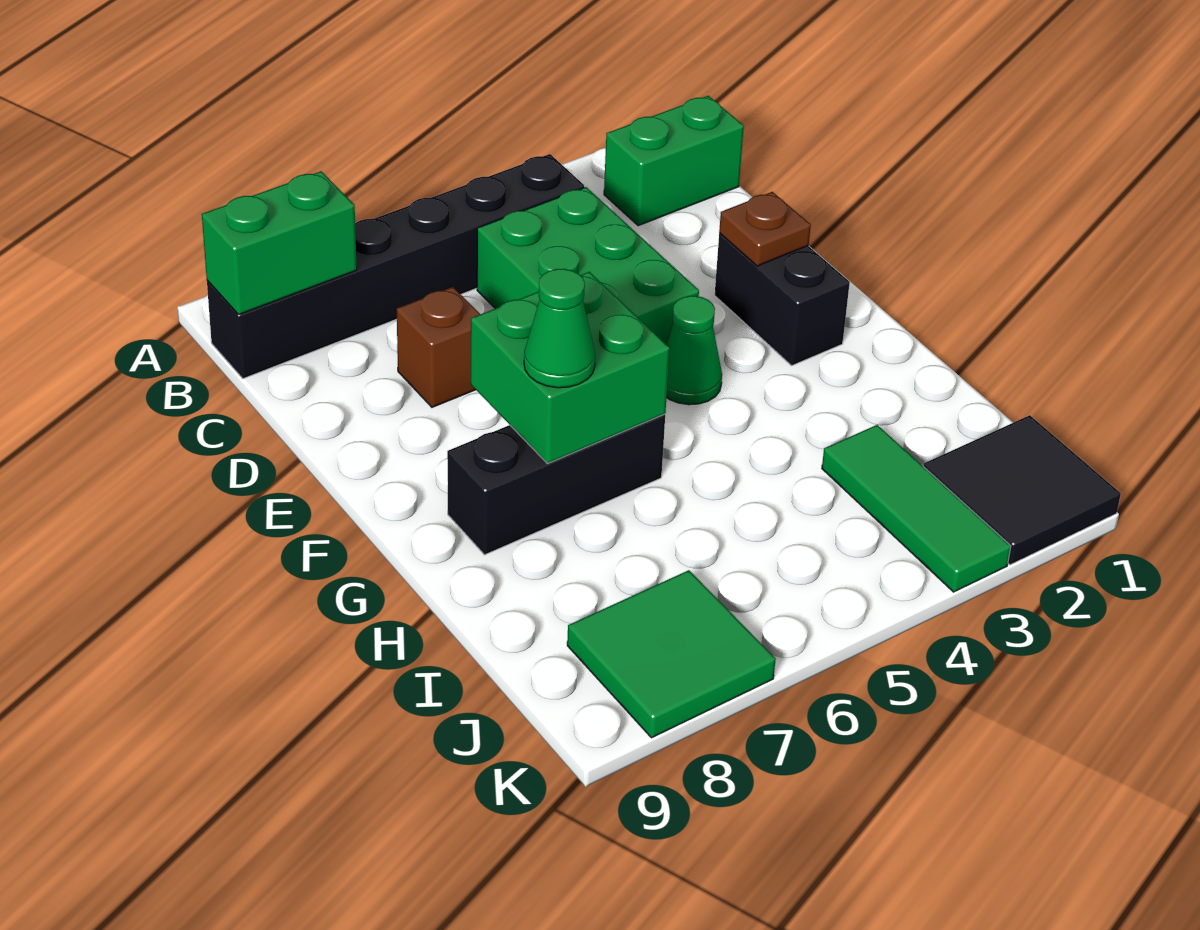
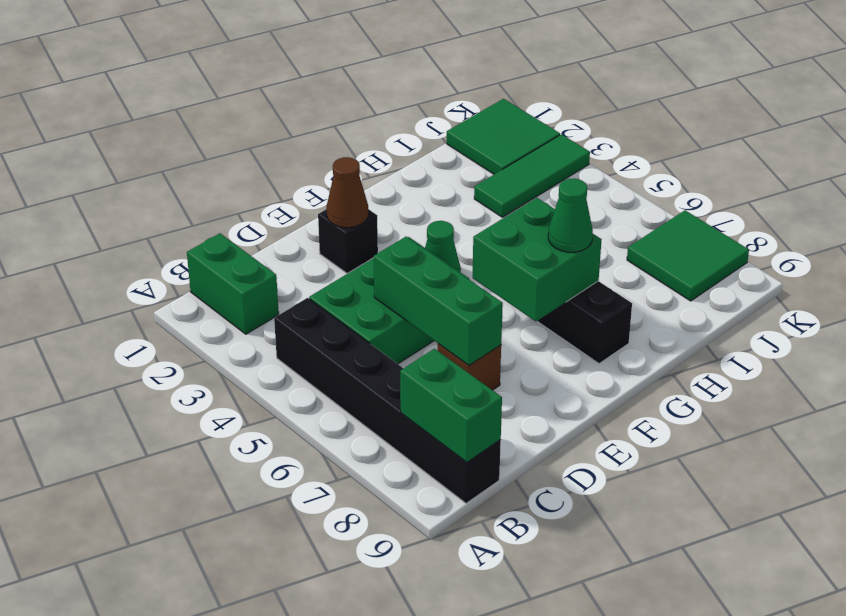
none -> green brick D5:D7 level 2
black brick E2:F2 level 1 -> black brick E2 level 1
brown plate E2 level 2 -> brown cone E2 level 2
black tile J1:K2 level 1 -> green tile J1:K2 level 1

